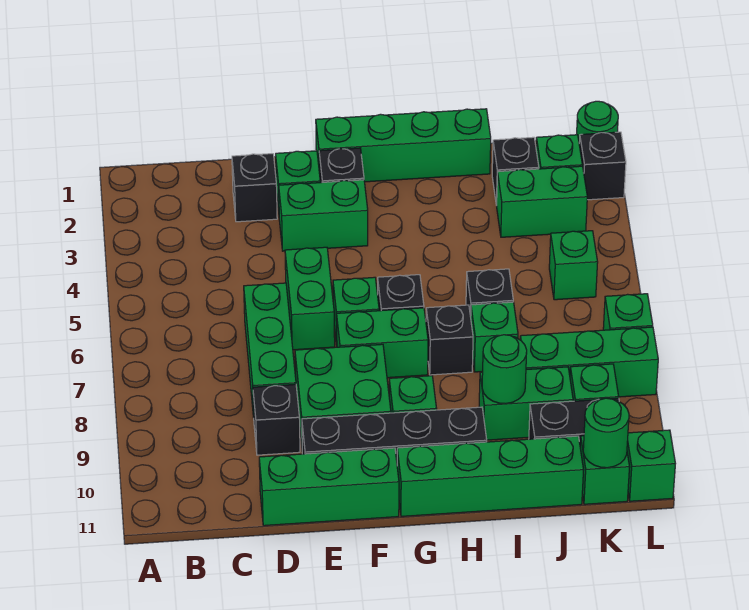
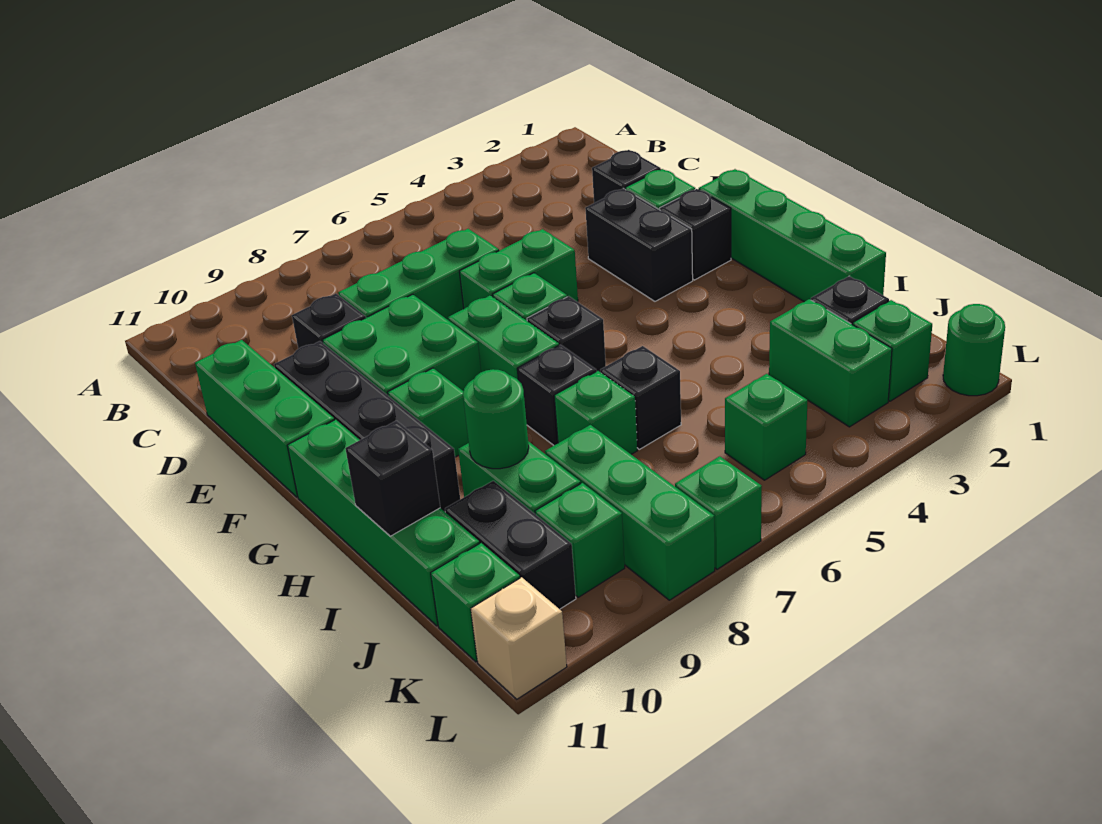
green brick E3:F3 level 1 -> black brick E3:F3 level 1
green round brick K11 level 2 -> none
black brick L2 level 1 -> black brick I11 level 2
green brick L11 level 1 -> tan brick L11 level 1

